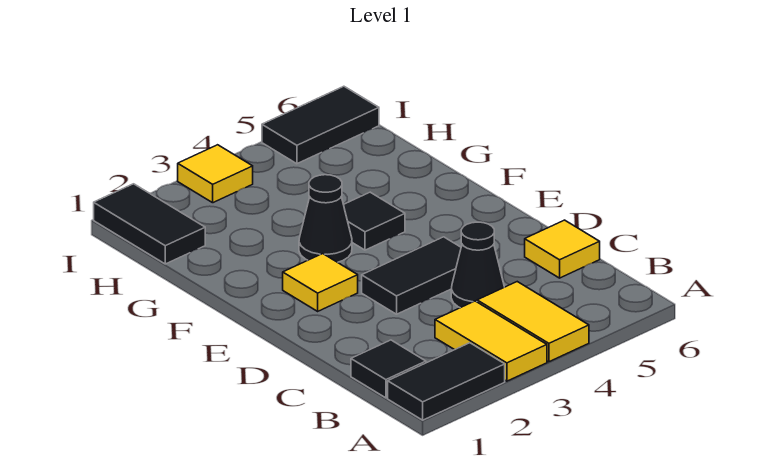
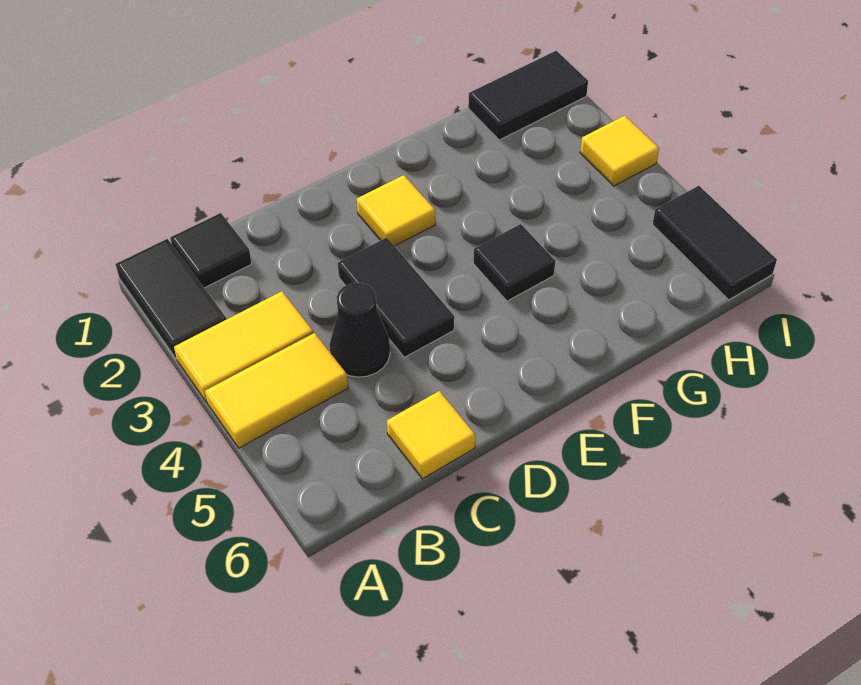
black cone F3 level 1 -> none

